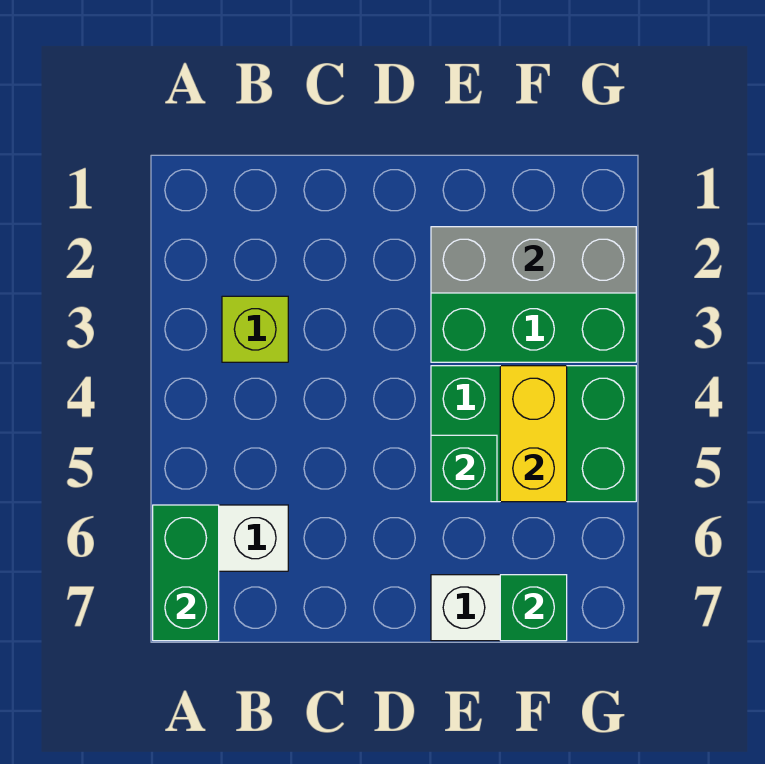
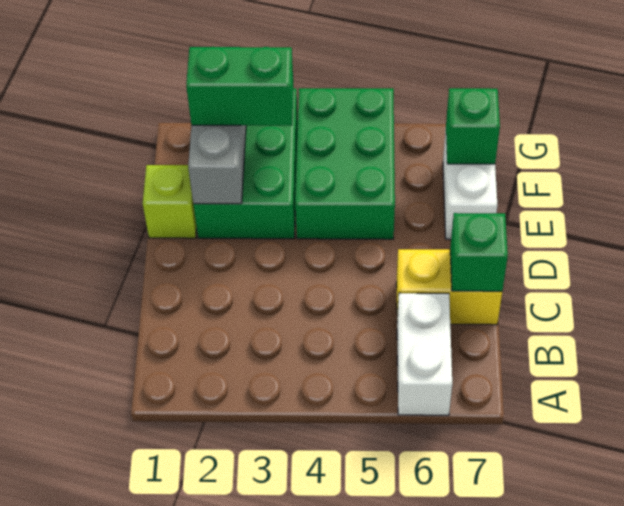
green brick A6:A7 level 2 -> green brick F2:F3 level 3
lime brick B3 level 1 -> lime brick E1 level 1
green brick E5 level 2 -> green brick C7 level 2
yellow brick F4:F5 level 2 -> yellow brick C6:C7 level 1

